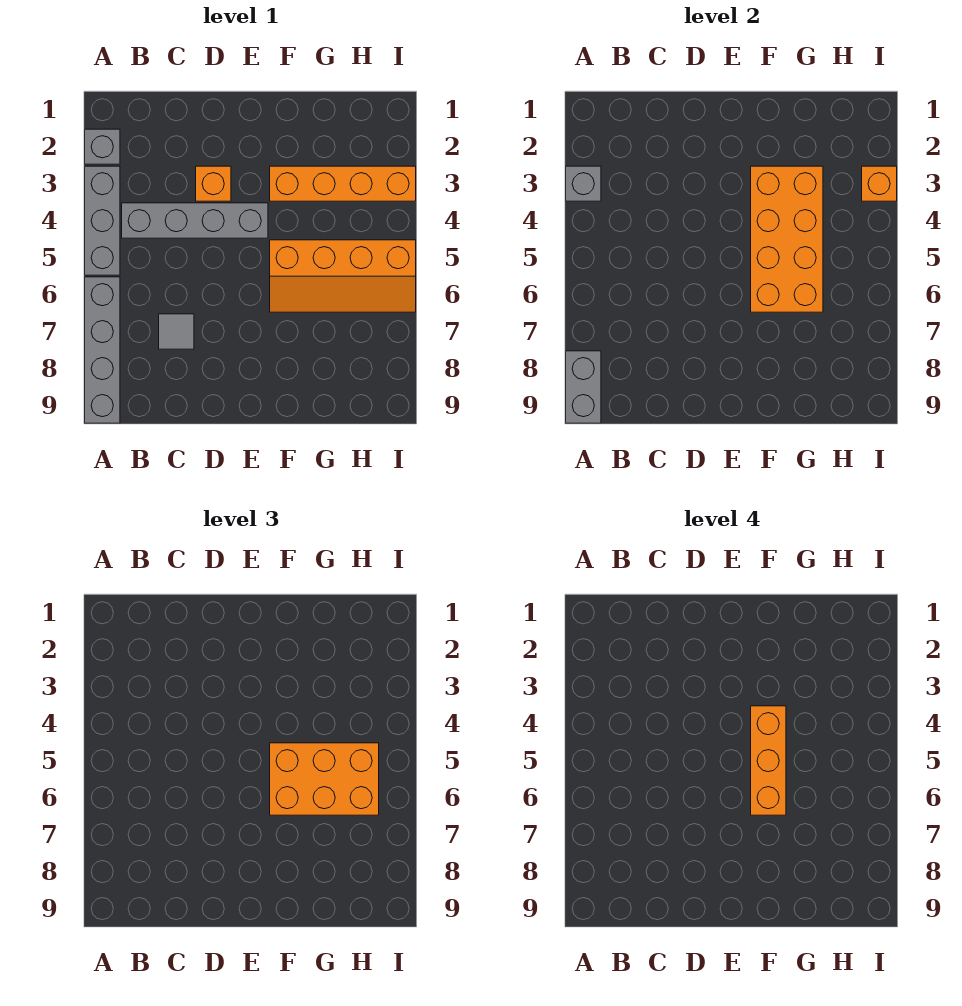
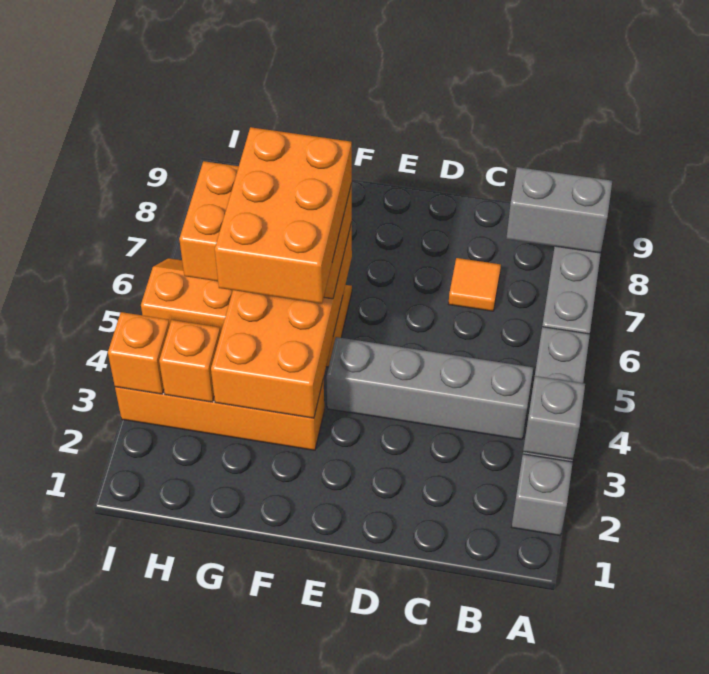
grey brick A8:A9 level 2 -> grey brick A8:B8 level 2
grey tile C7 level 1 -> orange tile C7 level 1
orange brick D3 level 1 -> orange brick H3 level 2
orange brick F4:F6 level 4 -> orange brick F4:G6 level 4

